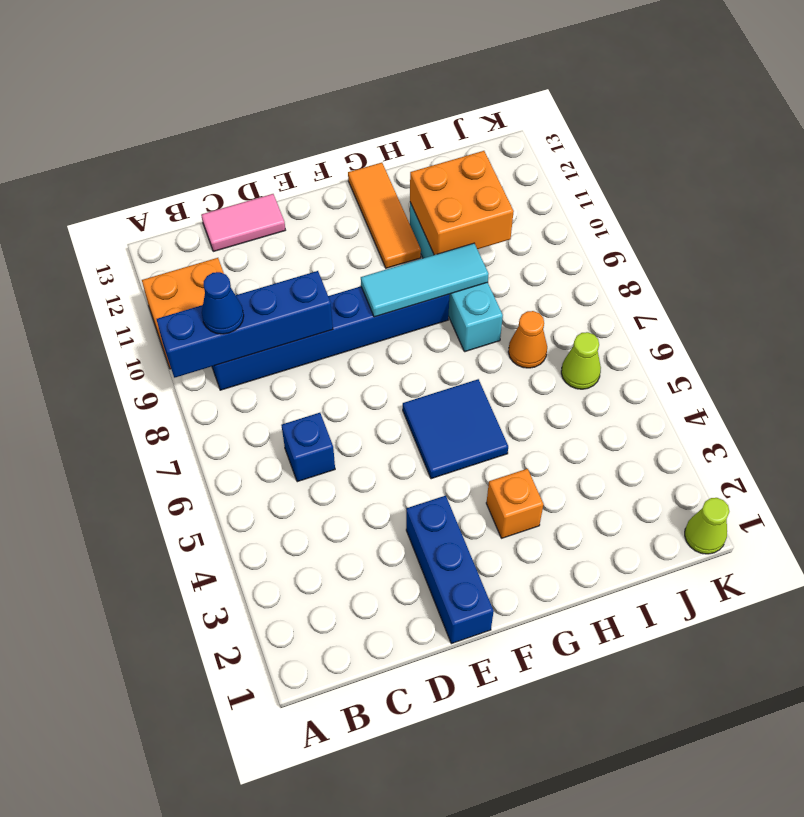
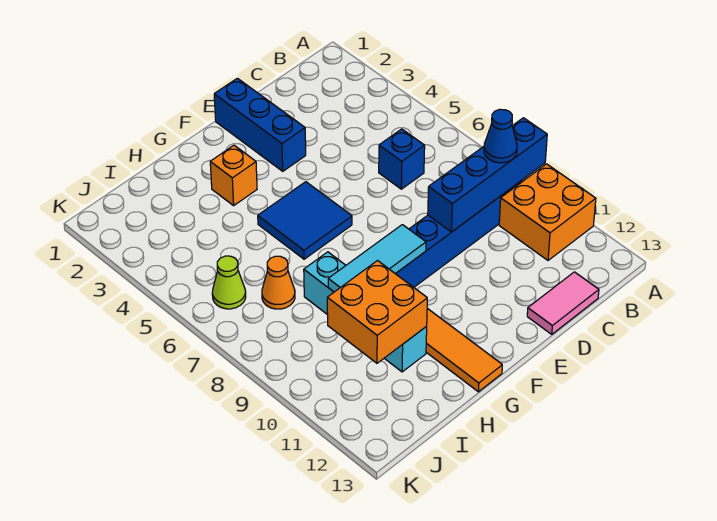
lime cone K1 level 1 -> none

